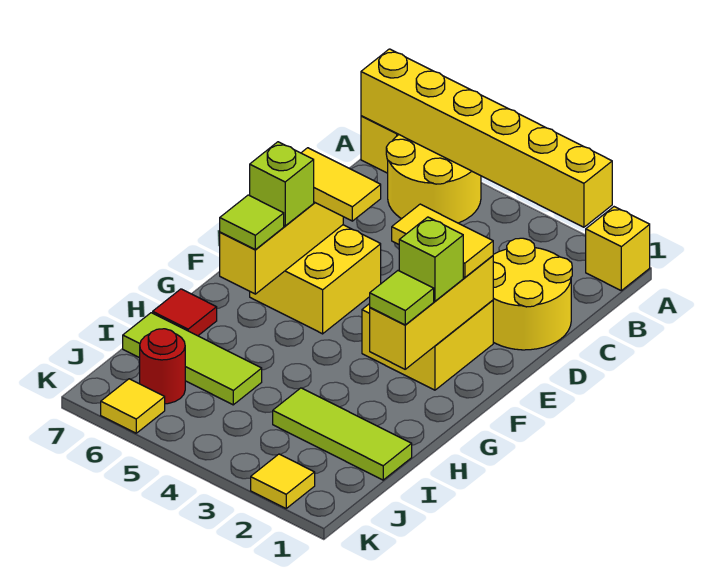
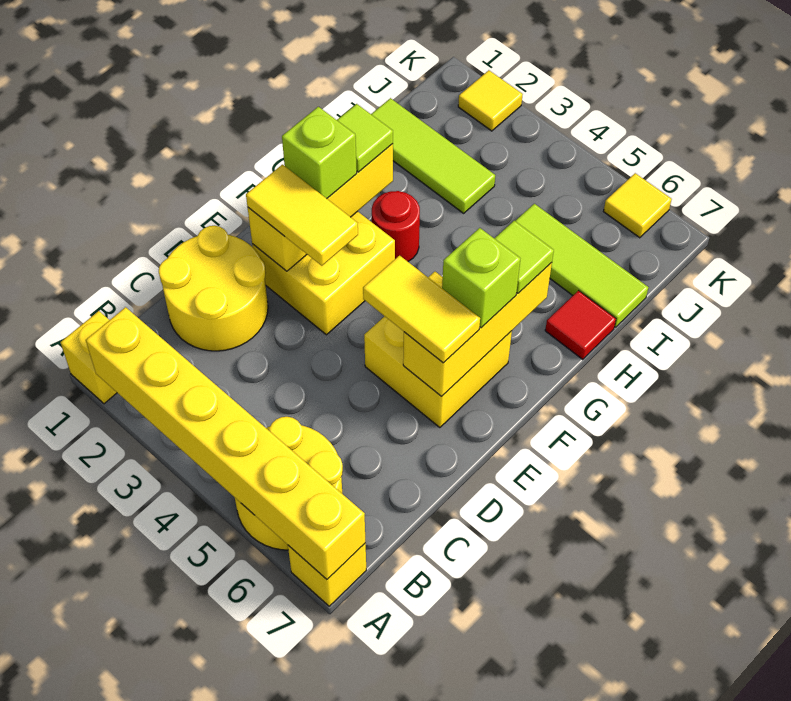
red round brick J6 level 1 -> red round brick G3 level 1

